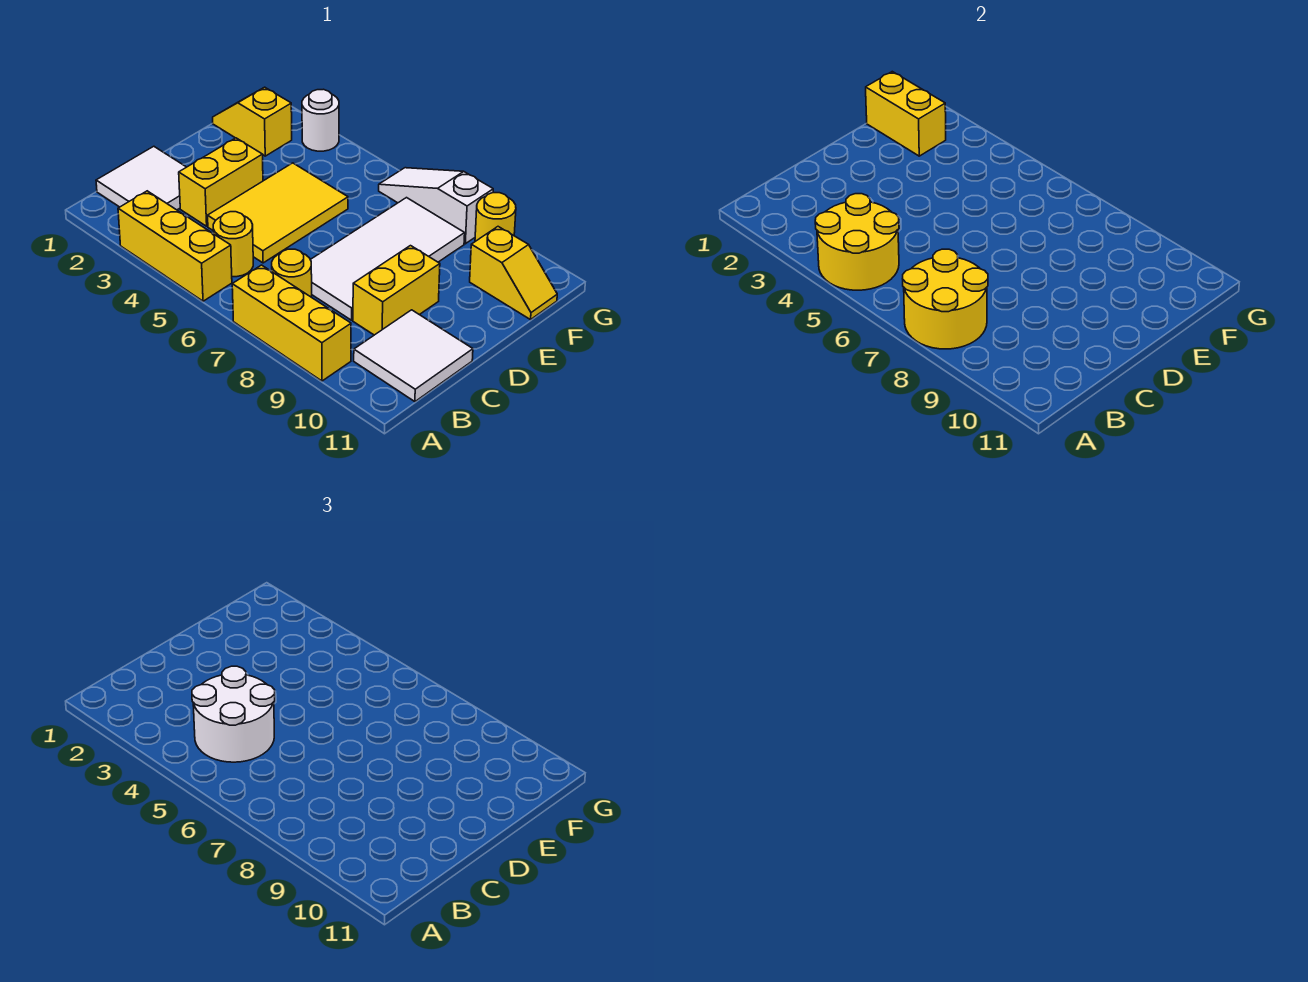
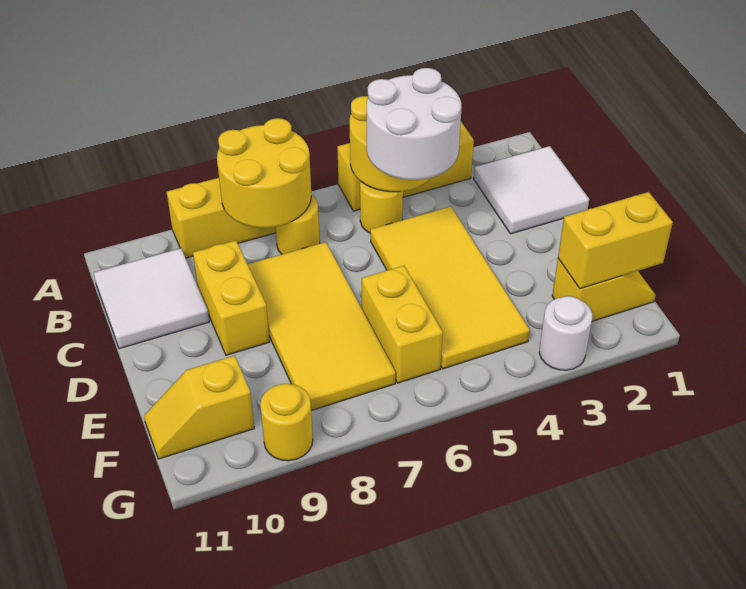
yellow brick C3:D3 level 1 -> yellow brick E6:F6 level 1
yellow tile C4:E5 level 1 -> yellow tile C4:F5 level 1
white tile C7:F8 level 1 -> yellow tile C7:F8 level 1
white slope G6:G8 level 1 top 8 -> none

